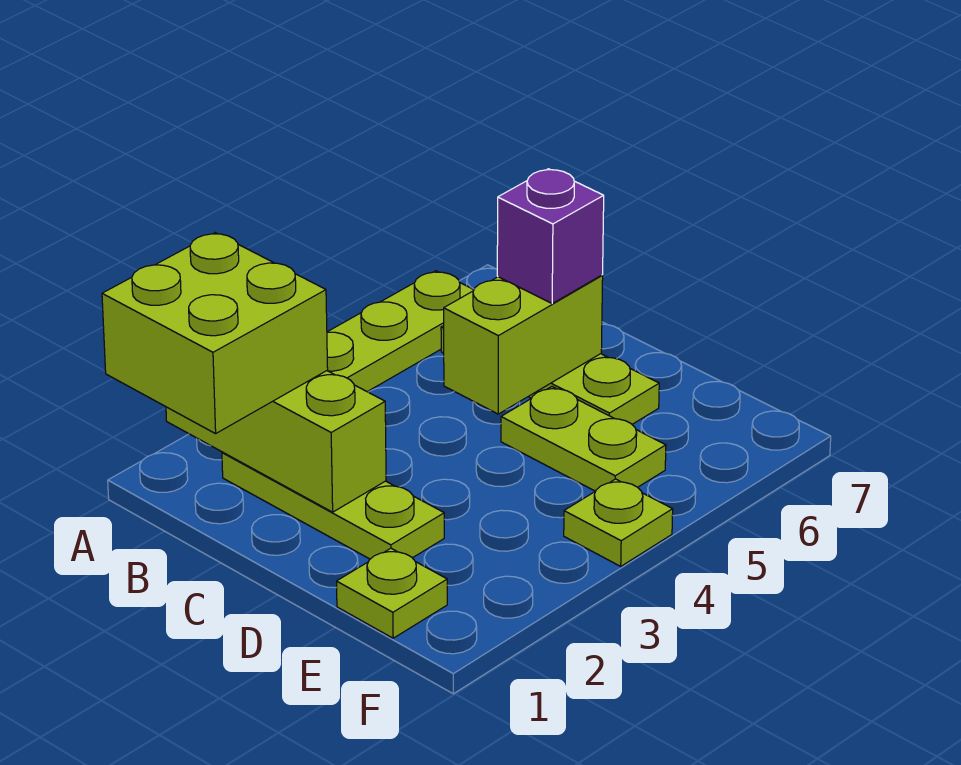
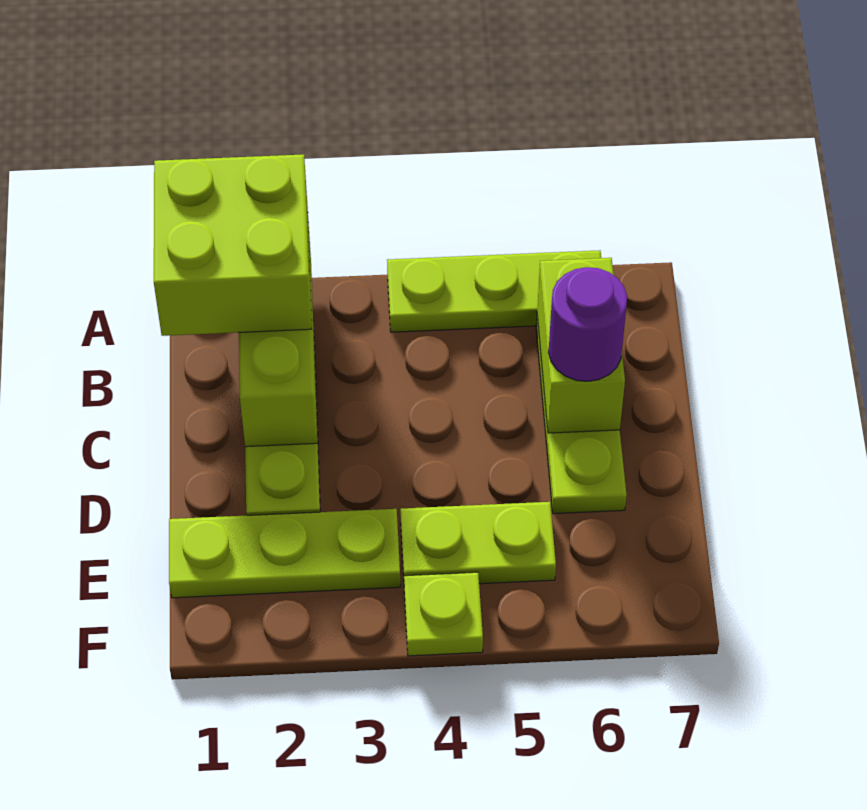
lime brick C5:C6 level 2 -> lime brick B6:C6 level 2
purple brick C6 level 3 -> purple round brick C6 level 3
lime plate D5:E5 level 1 -> lime plate E4:E5 level 1
lime plate E1 level 1 -> lime plate E1:E3 level 1

